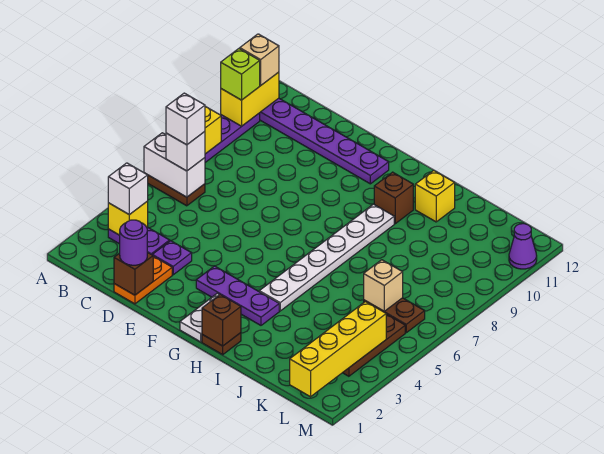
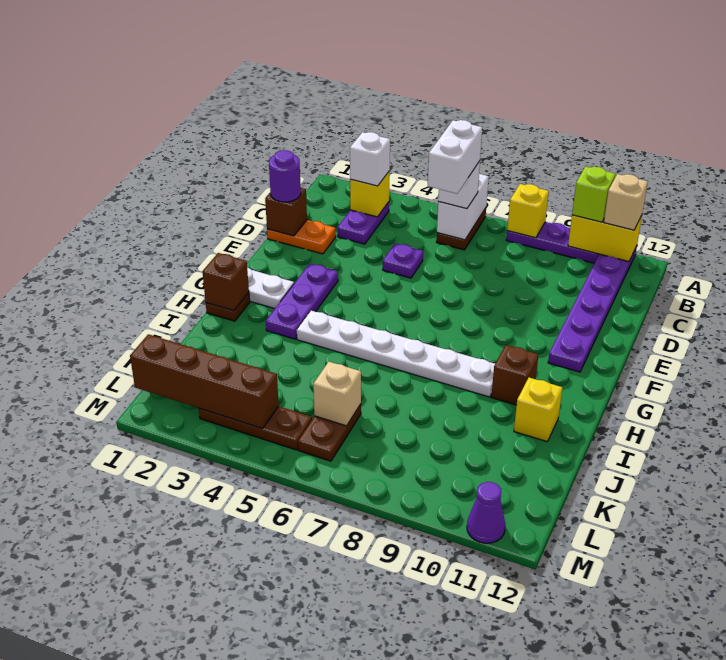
white brick B6 level 4 -> white brick B6:C6 level 4
purple plate D3 level 1 -> purple plate D5 level 1
yellow brick L1:L4 level 2 -> brown brick L1:L4 level 2

